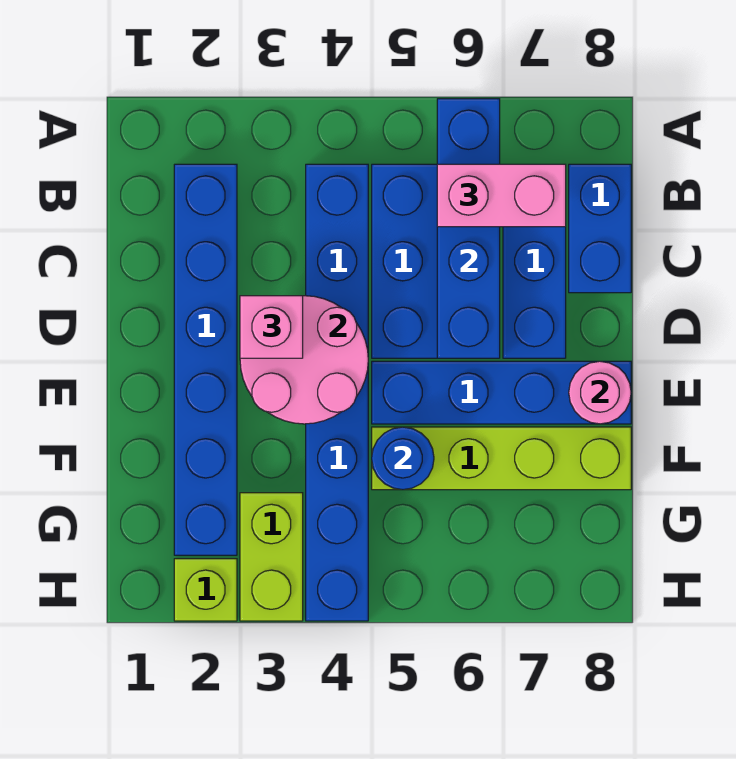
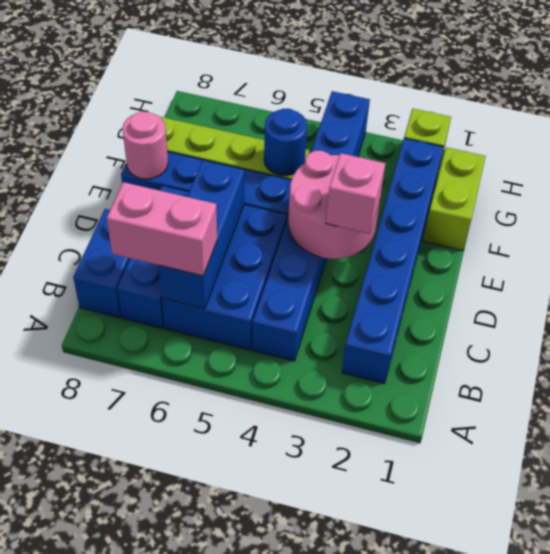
blue brick A6:D6 level 2 -> blue brick B6:D6 level 2
lime brick G3:H3 level 1 -> lime brick F1:G1 level 1

